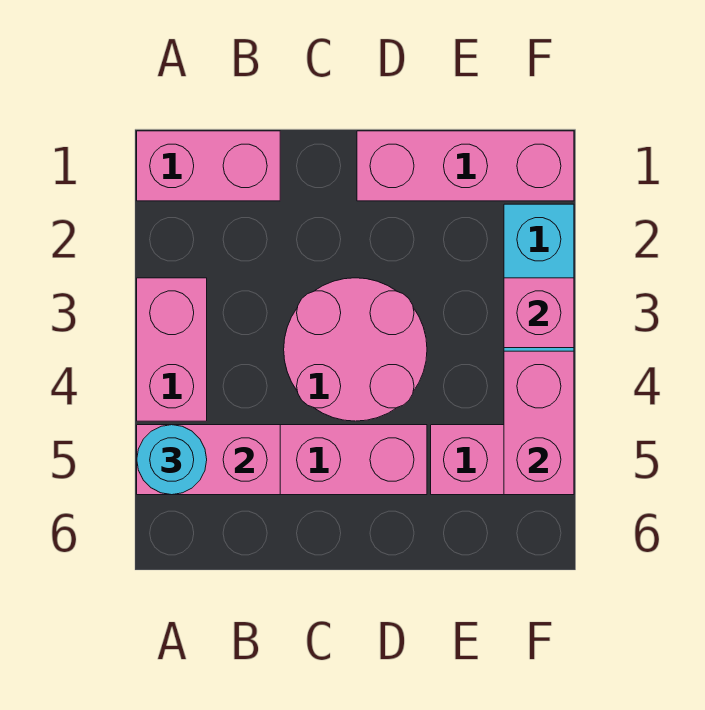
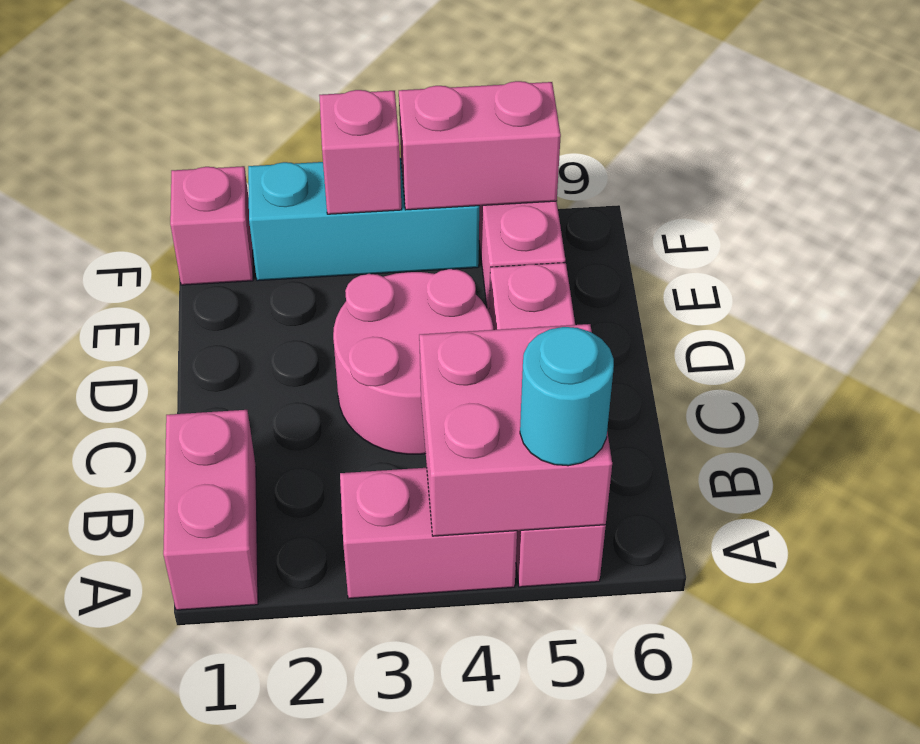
pink brick A5:B5 level 2 -> pink brick A4:B5 level 2
pink brick D1:F1 level 1 -> pink brick F1 level 1

